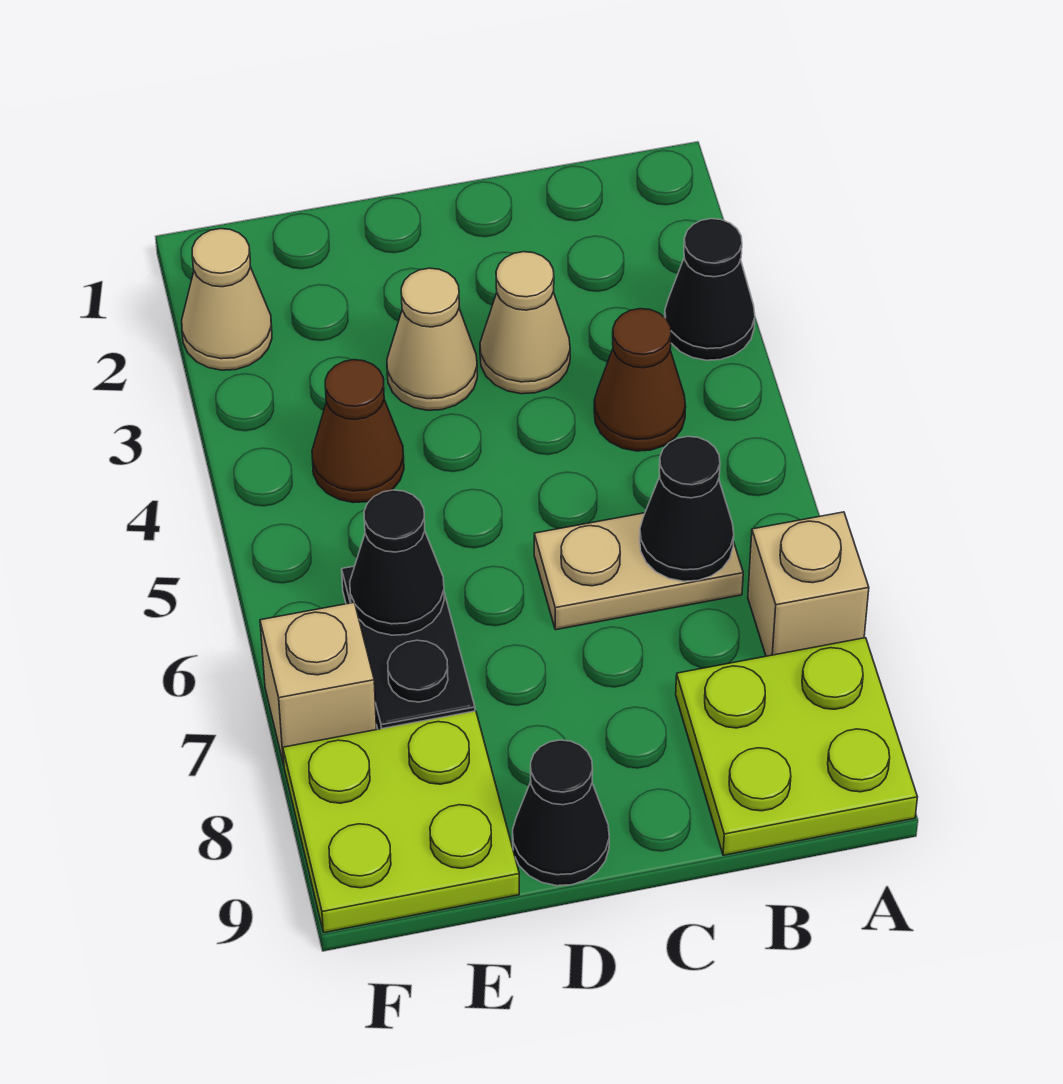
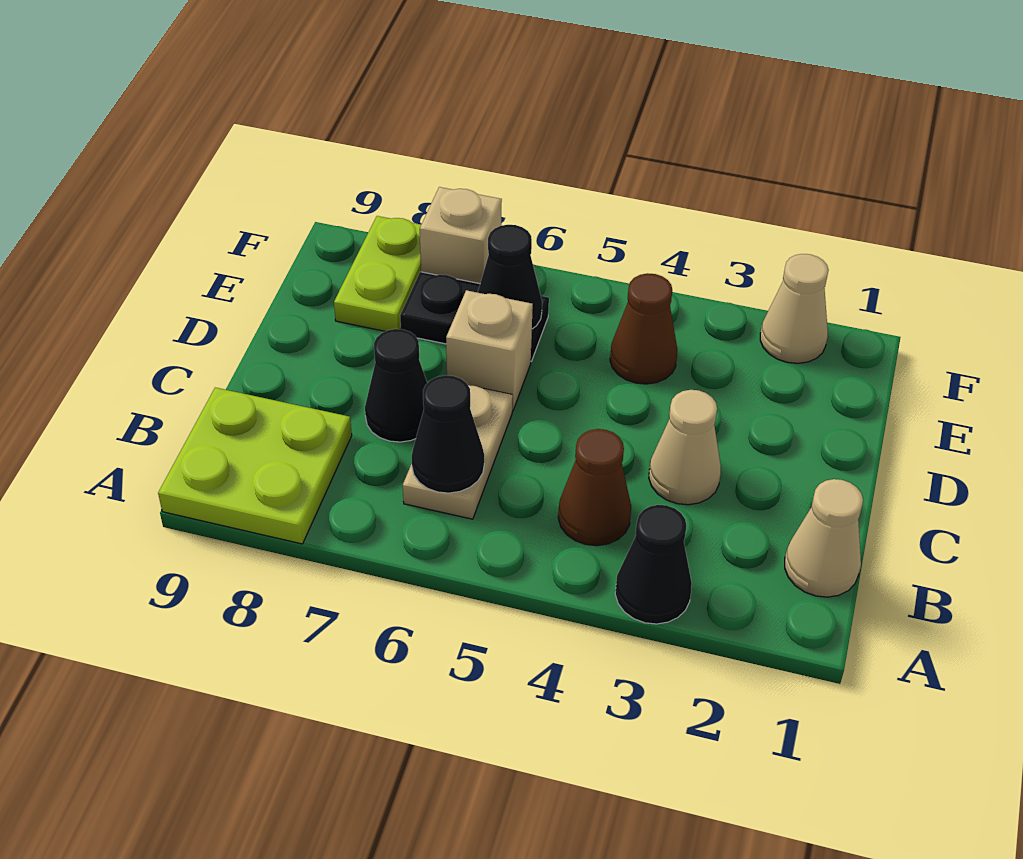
tan brick A7 level 1 -> tan brick D6 level 1
tan cone D3 level 1 -> tan cone B1 level 1
black cone D9 level 1 -> black cone C7 level 1
lime plate E8:F9 level 1 -> lime plate E8:F8 level 1

